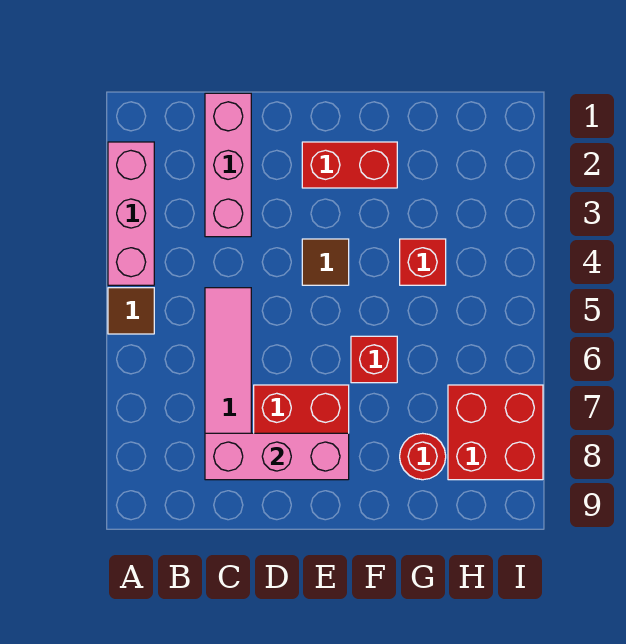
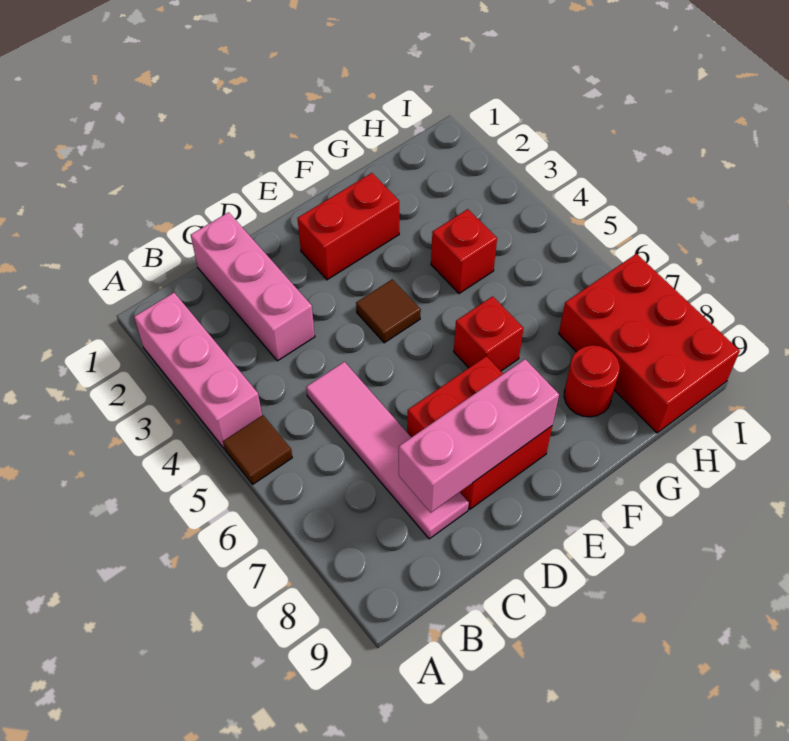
red brick H7:I8 level 1 -> red brick H7:I9 level 1

